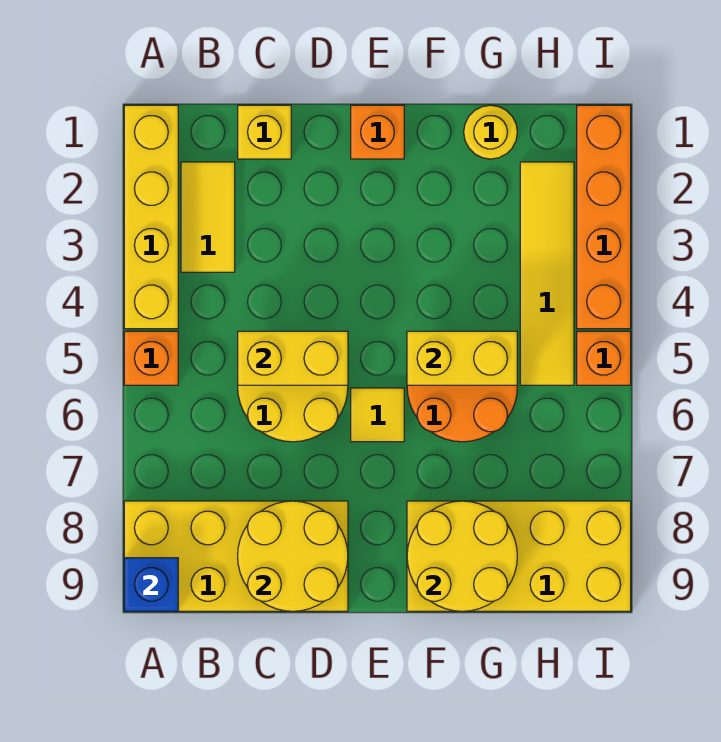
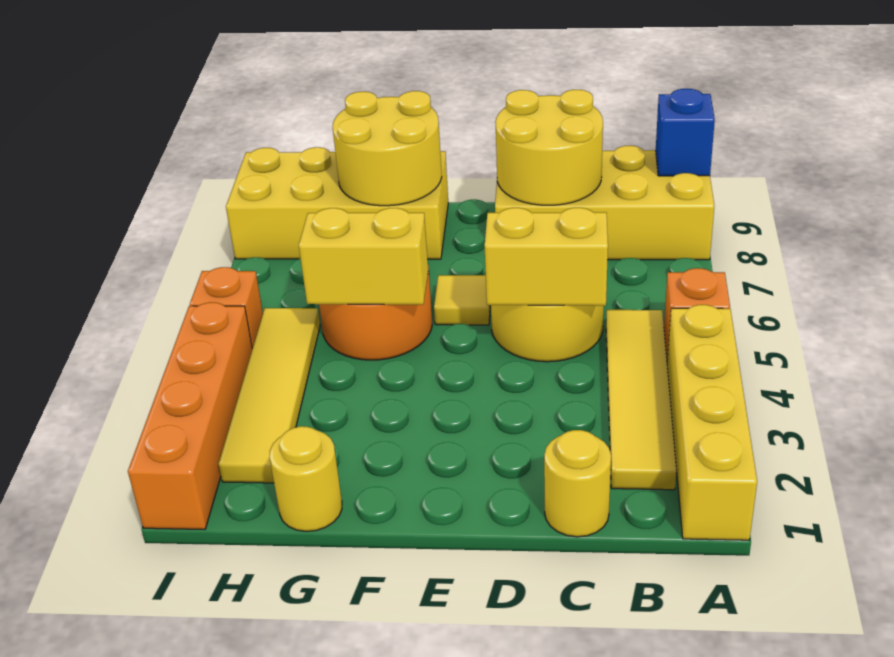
yellow tile B2:B3 level 1 -> yellow tile B2:B5 level 1
yellow brick C1 level 1 -> yellow round brick C1 level 1
orange brick E1 level 1 -> none

